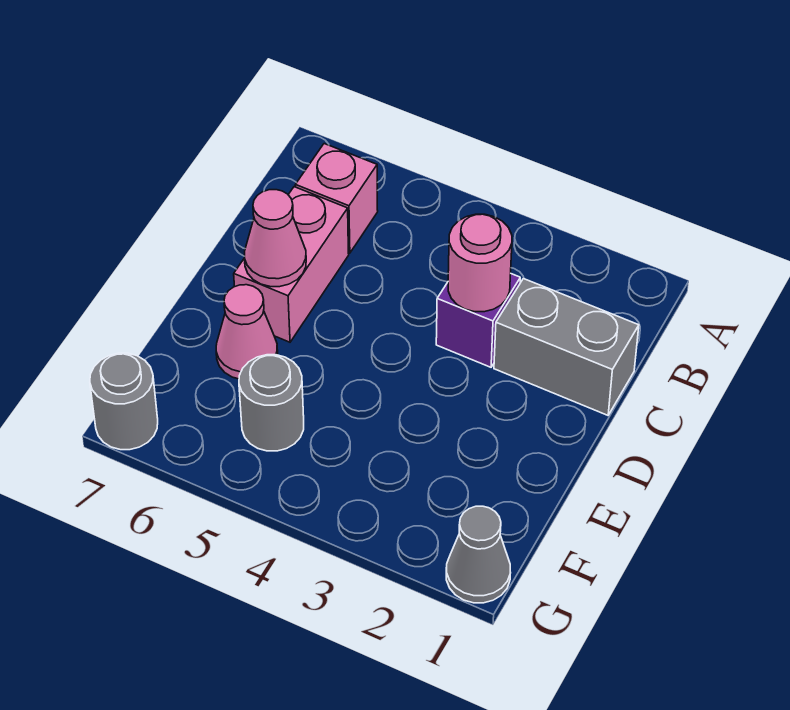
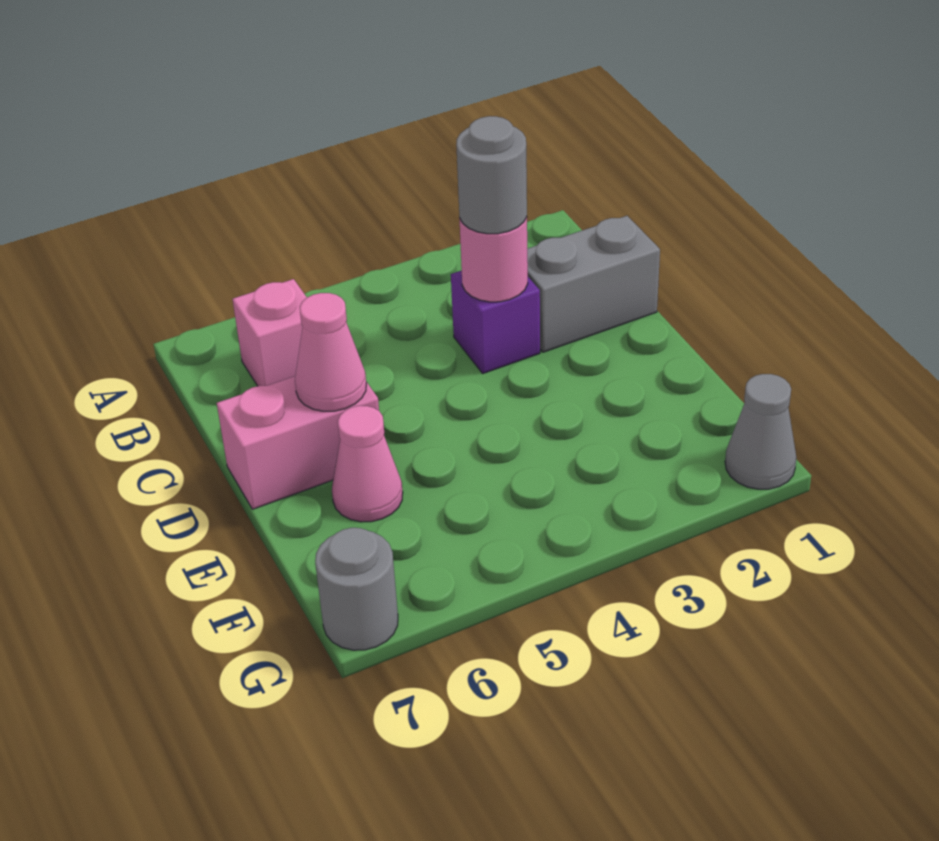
pink brick C6:D6 level 1 -> pink brick D6:D7 level 1
grey round brick F5 level 1 -> grey round brick C3 level 3

